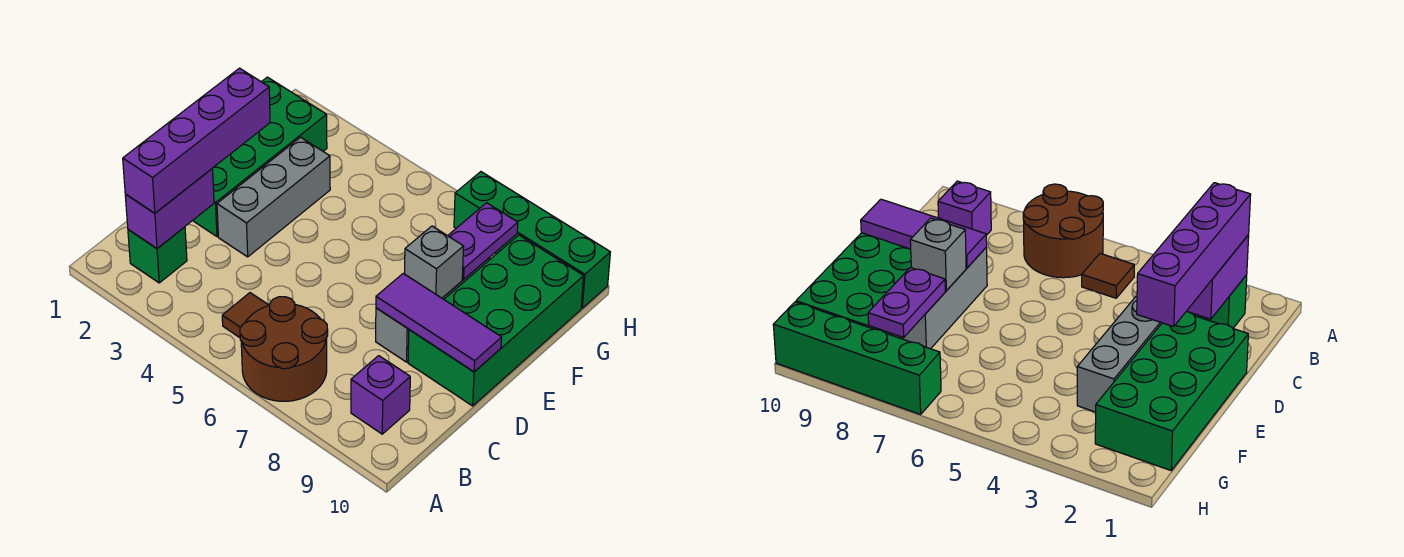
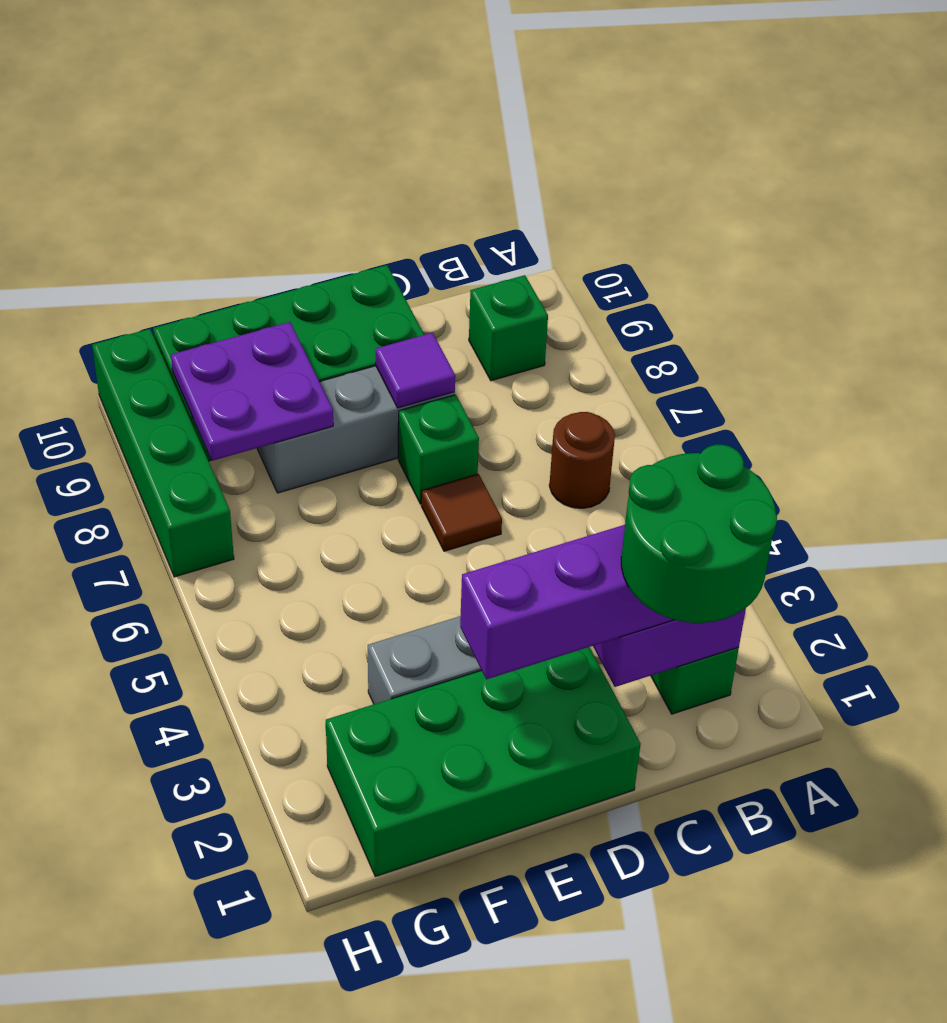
brown round brick A6:B7 level 1 -> brown round brick B6 level 1
none -> green round brick B1:C2 level 4
brown tile B5 level 1 -> brown tile D6 level 1
purple brick B9 level 1 -> green brick B9 level 1
none -> green brick D7 level 1
purple tile D8:D10 level 2 -> purple tile D8 level 2
grey brick E8 level 2 -> none
purple plate F8:G8 level 2 -> purple plate F8:G9 level 2

